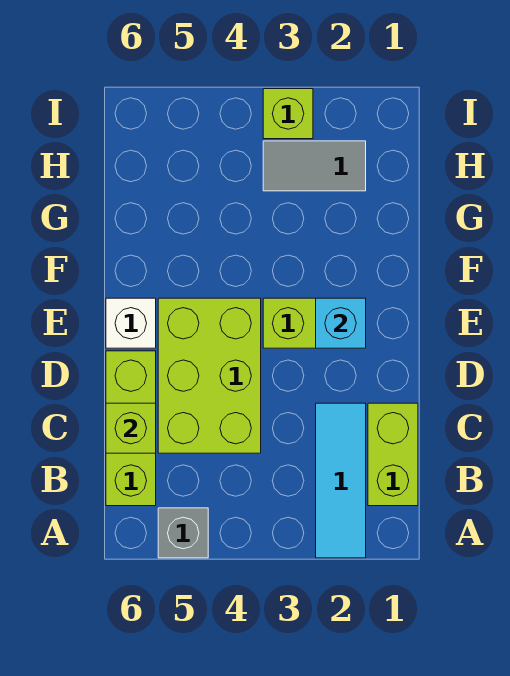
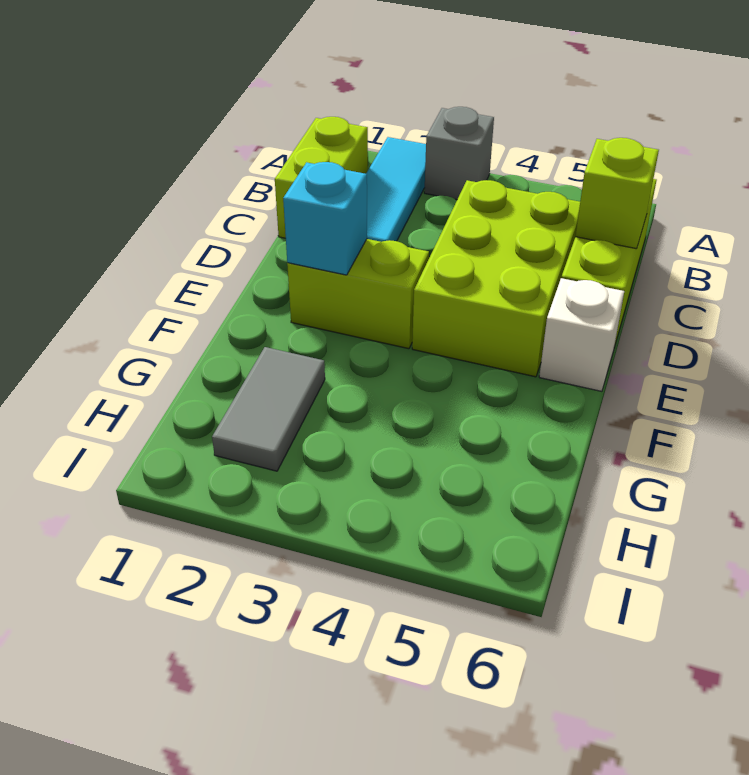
grey brick A5 level 1 -> grey brick A3 level 1
grey tile H2:H3 level 1 -> grey tile G2:H2 level 1
lime brick I3 level 1 -> none

